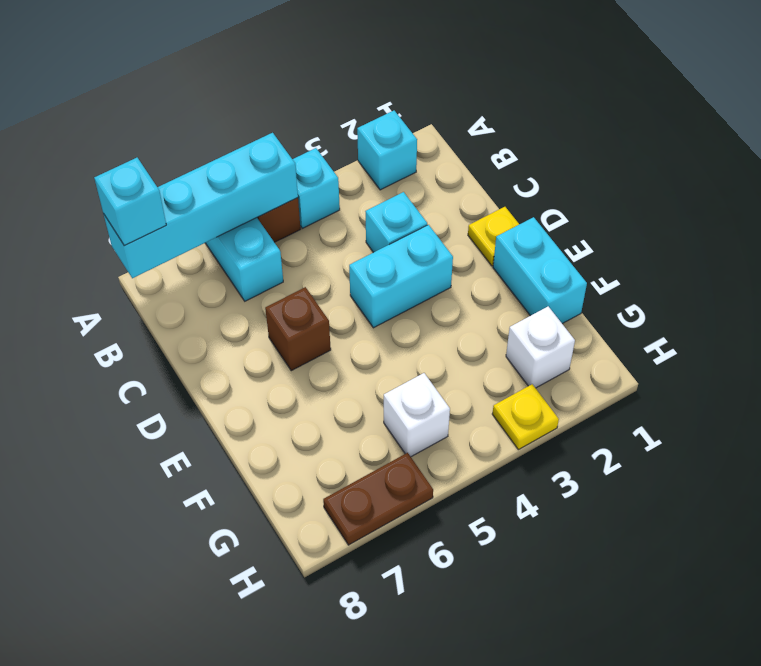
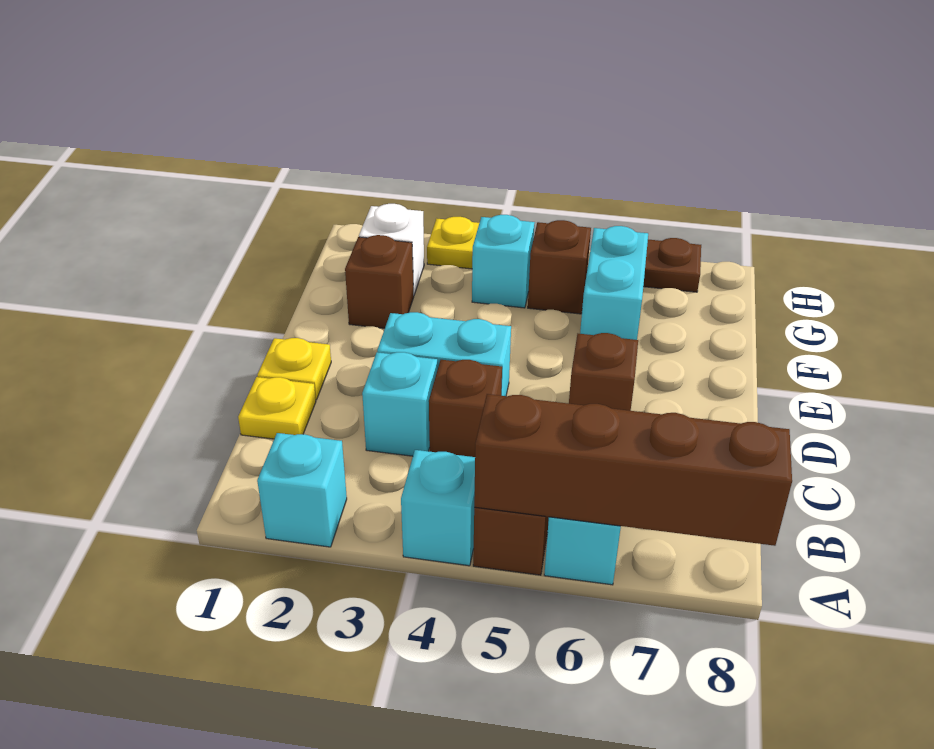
cyan brick A5:A8 level 2 -> brown brick A5:A8 level 2
cyan brick A8 level 3 -> cyan brick G4 level 1
none -> yellow plate C1 level 1
none -> brown brick C4 level 1
cyan brick E1:F1 level 1 -> cyan brick F6:G6 level 1
none -> brown brick F2 level 1
white brick G5 level 1 -> brown brick G5 level 1

